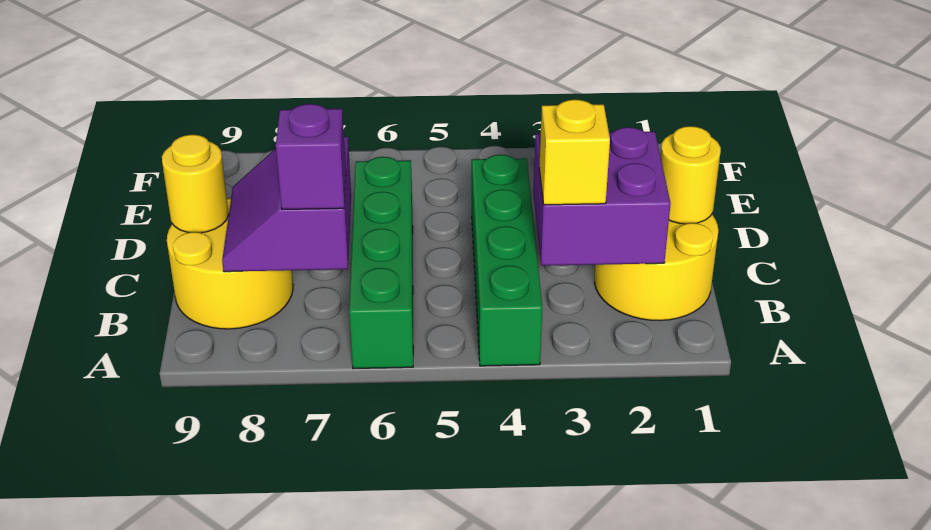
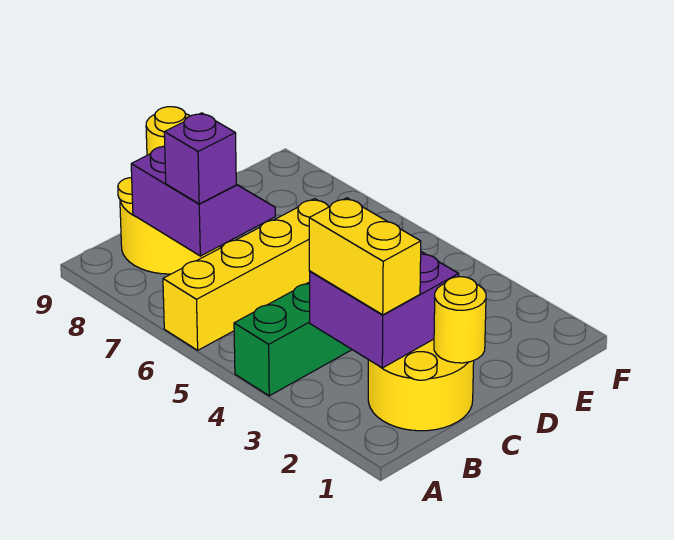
green brick A6:D6 level 1 -> yellow brick A6:D6 level 1
yellow brick B3 level 3 -> yellow brick B2:B3 level 3
purple slope B7:C8 level 2 top 7 -> purple slope B7:C8 level 2 top B

